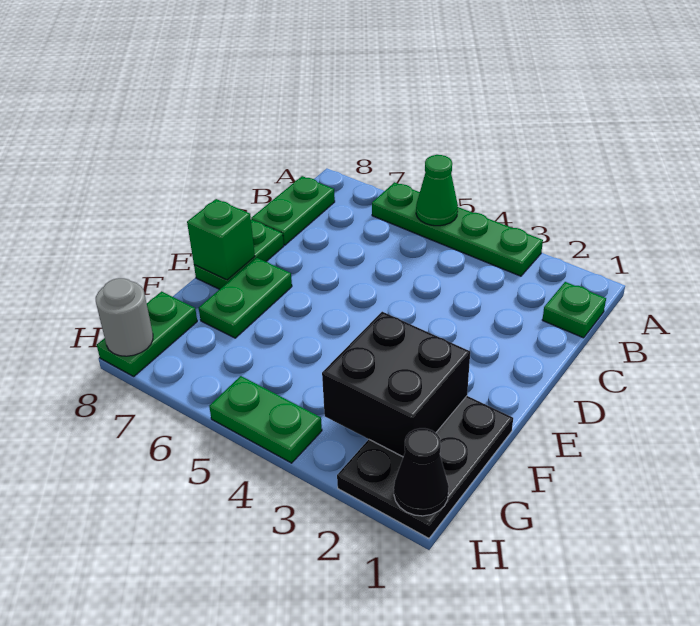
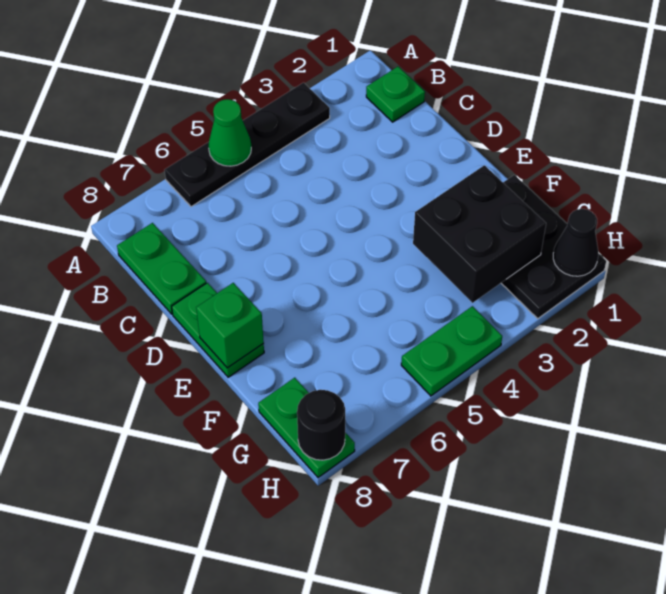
green plate A3:A6 level 1 -> black plate A3:A6 level 1
green plate E7:F7 level 1 -> none
grey round brick H8 level 2 -> black round brick H8 level 2

